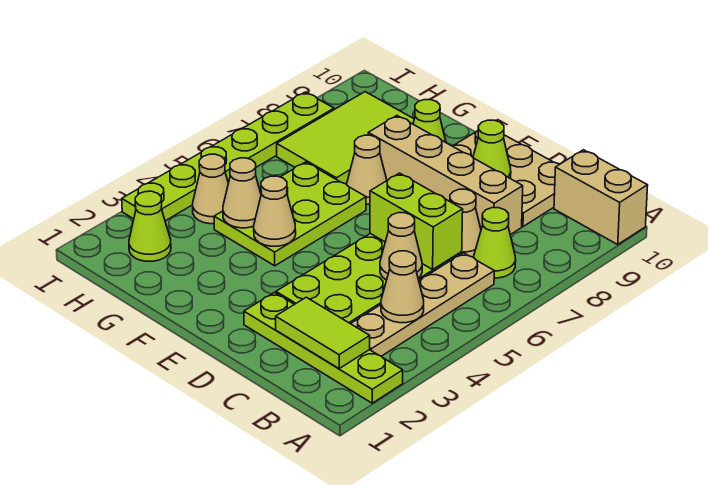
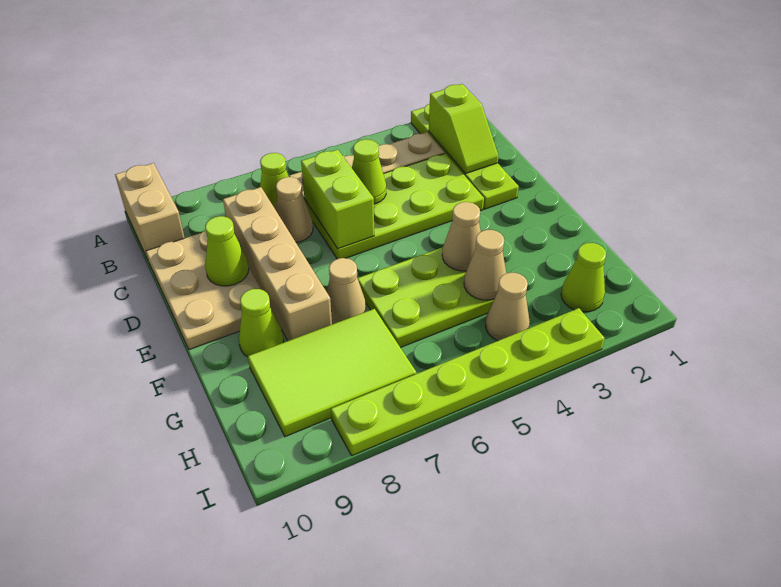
lime tile B2:C2 level 2 -> lime slope B2:C2 level 2 top B
tan cone B4 level 2 -> none
tan cone C5 level 2 -> lime cone C5 level 2

